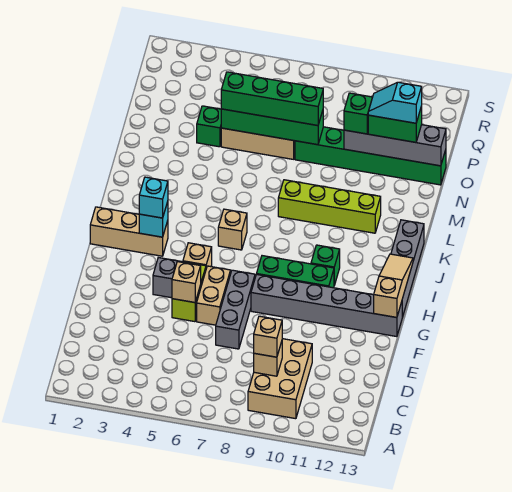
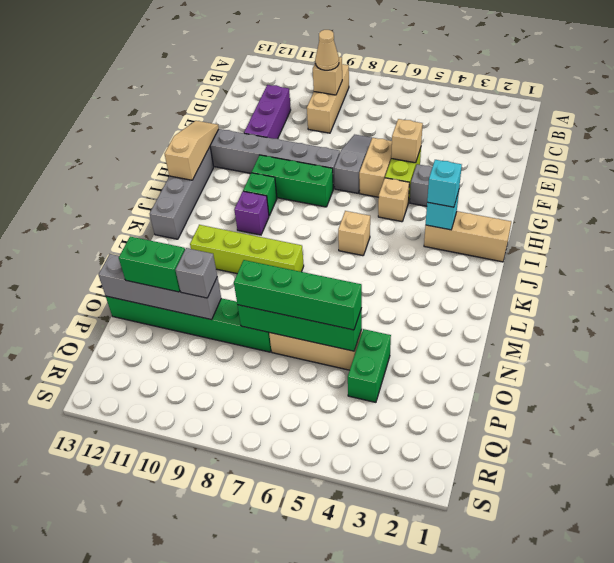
tan brick B9:D10 level 1 -> tan brick B9:D9 level 1
tan brick C9 level 3 -> tan cone C9 level 3
none -> purple brick D11:F11 level 1
grey brick E7:G7 level 1 -> grey slope E7:G7 level 1 top G
tan slope G13:I13 level 2 top G -> tan slope G13:I13 level 2 top I
none -> purple brick J10 level 1
green brick O4 level 1 -> green brick O4:P4 level 1
green brick O10 level 3 -> grey brick O10 level 3
cyan slope O11:O12 level 4 top 12 -> none

